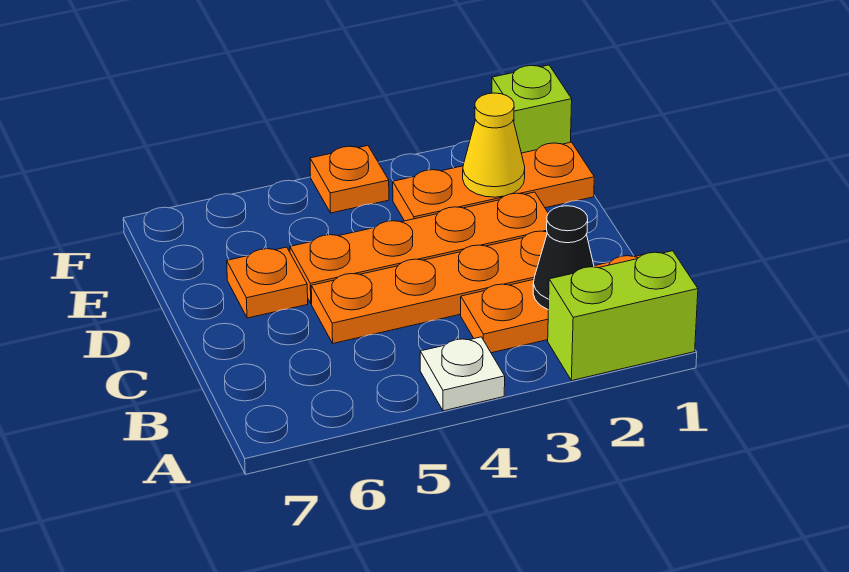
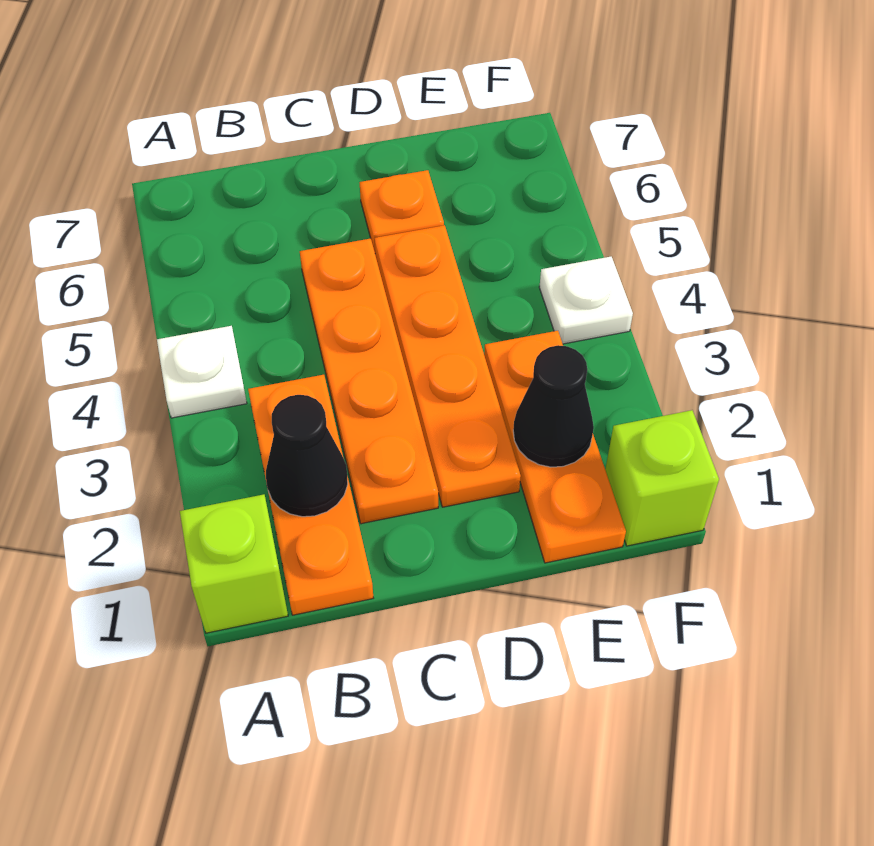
lime brick A1:A2 level 1 -> lime brick A1 level 1
yellow cone E2 level 2 -> black cone E2 level 2
orange plate F4 level 1 -> white plate F4 level 1

